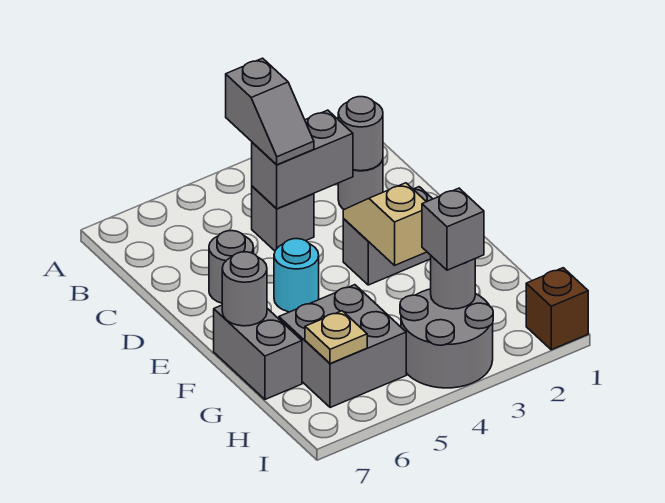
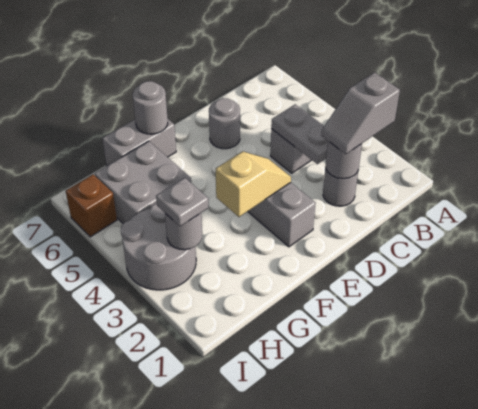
grey slope B4:C4 level 3 top B -> grey slope B2:C2 level 3 top B
grey brick C3:C4 level 2 -> grey plate C3:C4 level 2
cyan round brick E5 level 1 -> none
grey brick H3 level 3 -> grey plate H3 level 3
tan plate H6 level 2 -> none
brown brick I1 level 1 -> brown brick I6 level 1

